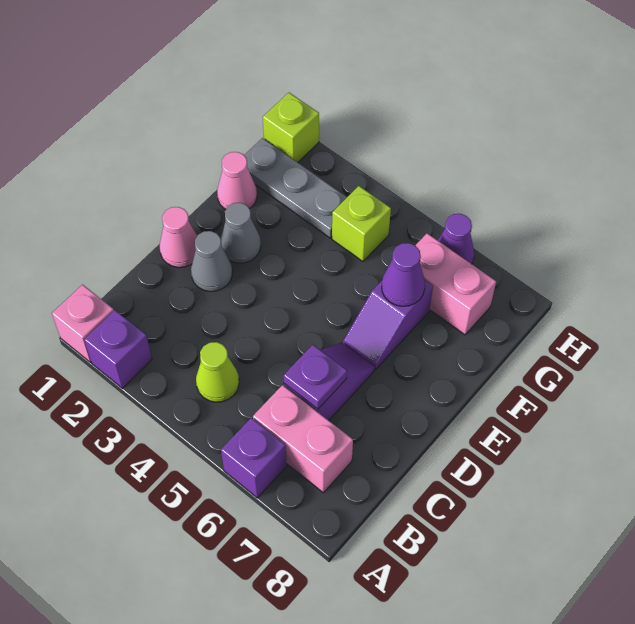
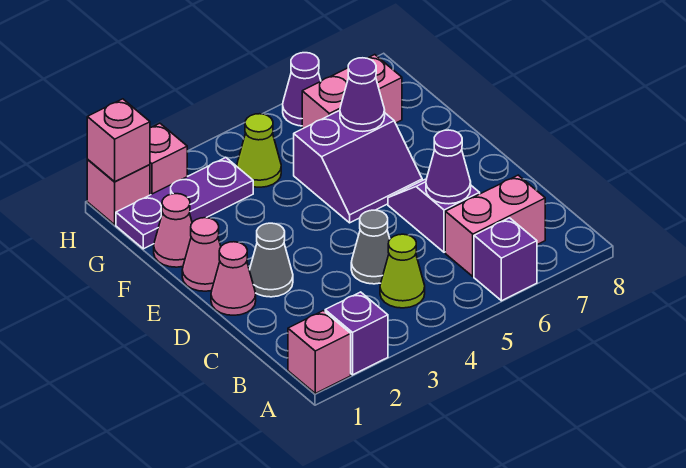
purple plate C6 level 2 -> purple cone C6 level 2
none -> pink cone E1 level 1
grey cone E2 level 1 -> grey cone C4 level 1
purple slope E6:F6 level 1 top F -> purple slope E5:F6 level 1 top F
grey plate G1:G3 level 1 -> purple plate G1:G3 level 1
lime brick G4 level 1 -> lime cone G4 level 1
lime brick H1 level 1 -> pink brick H1 level 1
none -> pink brick H1 level 2
none -> pink brick H2 level 1

